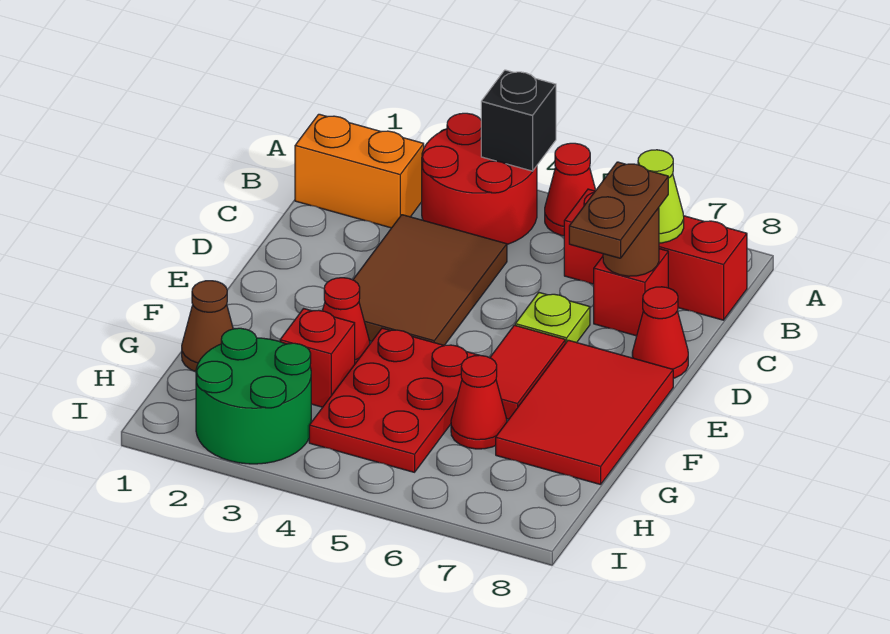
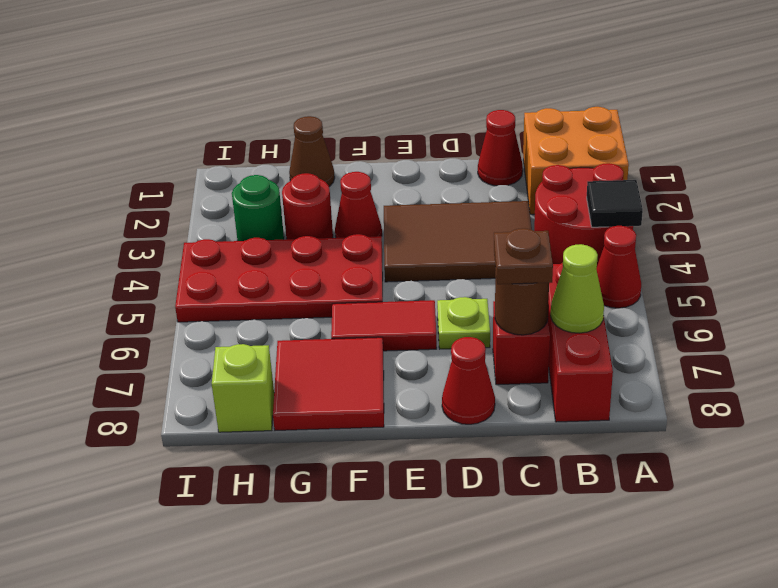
black brick A4 level 2 -> black tile A4 level 2
orange brick B1:B2 level 1 -> orange brick A1:B2 level 1
brown plate C7:D7 level 3 -> brown plate C7 level 3
red tile E7:G8 level 1 -> red tile F7:G8 level 1
red plate F4:H5 level 1 -> red plate F4:I5 level 1
red brick G3 level 1 -> red round brick G3 level 1
red cone G6 level 1 -> red cone C1 level 1
green round brick H2:I3 level 1 -> green round brick H3 level 1
none -> lime brick H8 level 1

